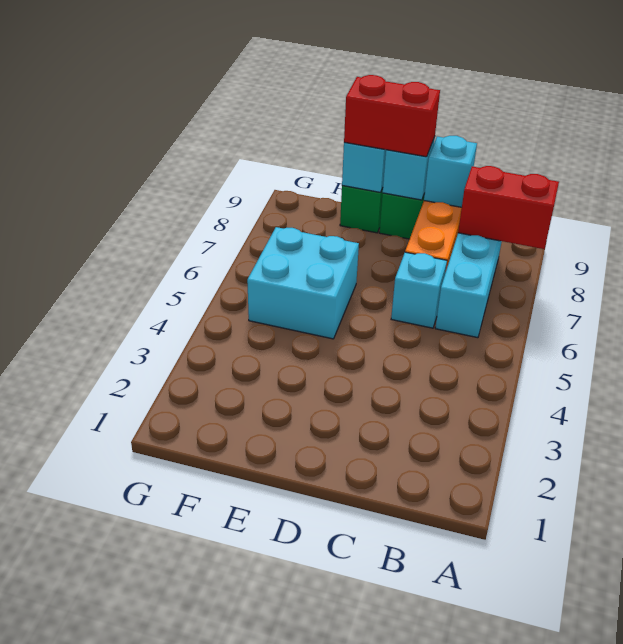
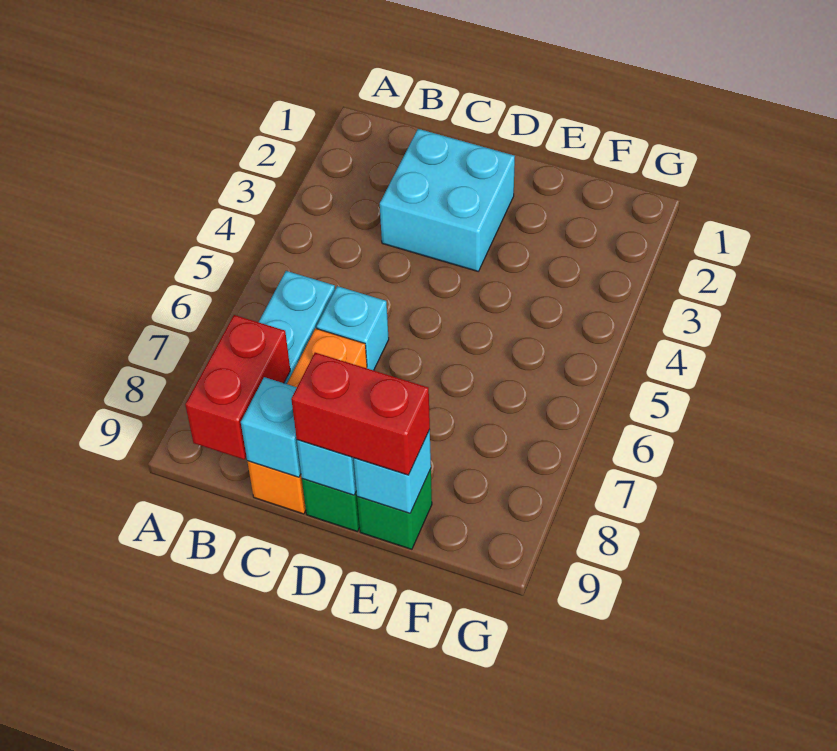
red brick A8:B8 level 2 -> red brick B8:B9 level 2
cyan brick E5:F6 level 1 -> cyan brick C2:D3 level 1

